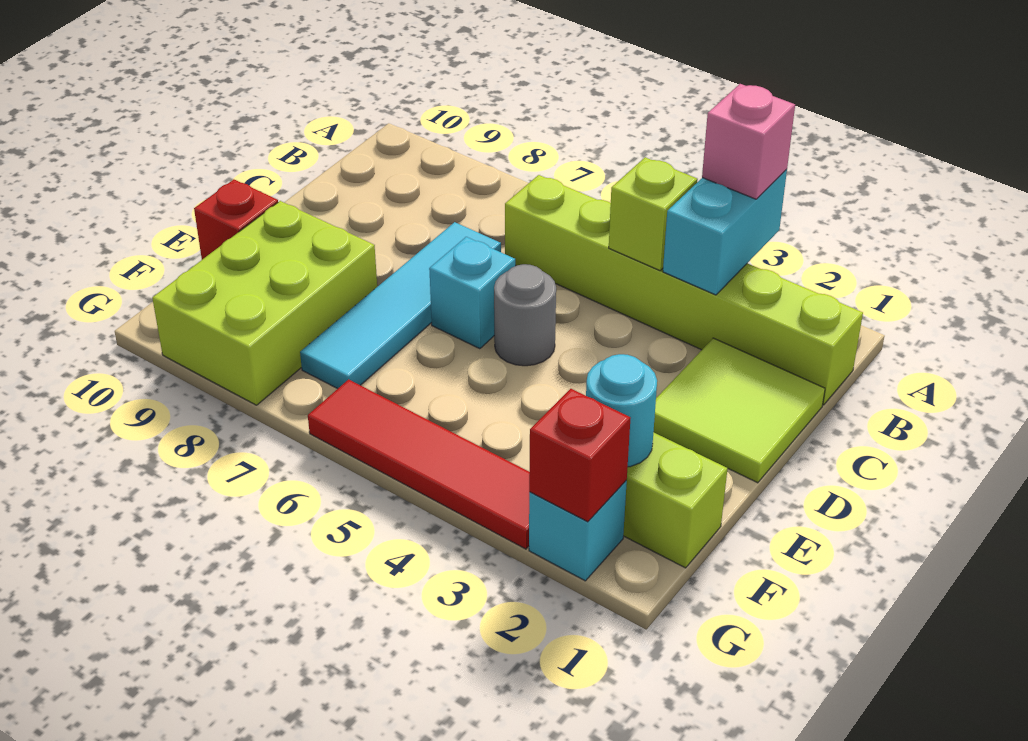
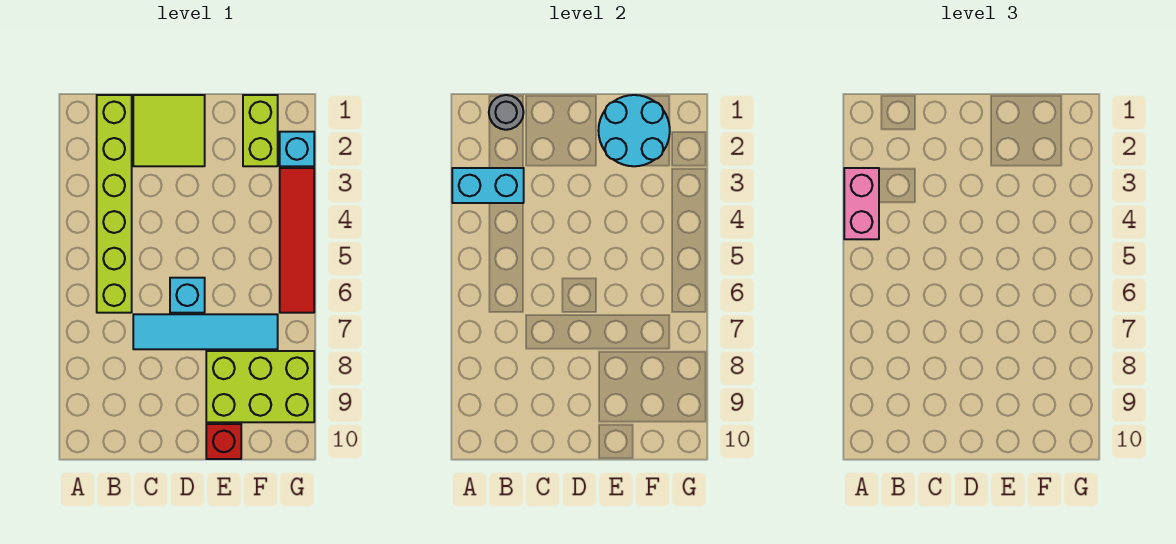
pink brick A3 level 3 -> pink brick A3:A4 level 3
lime brick B4 level 2 -> none
grey round brick D5 level 1 -> grey round brick B1 level 2
cyan round brick F2 level 2 -> cyan round brick E1:F2 level 2
red brick G2 level 2 -> none

